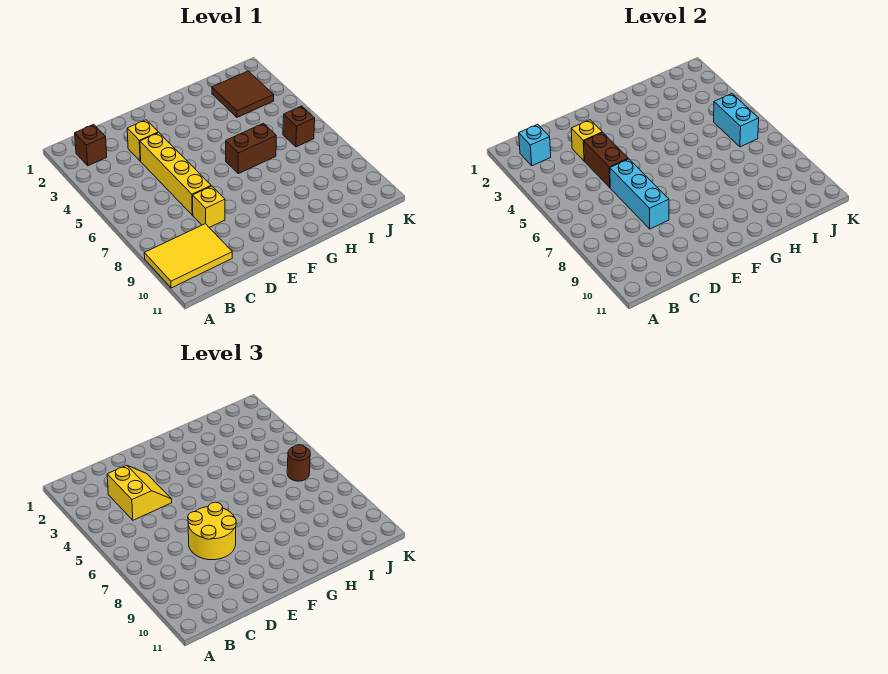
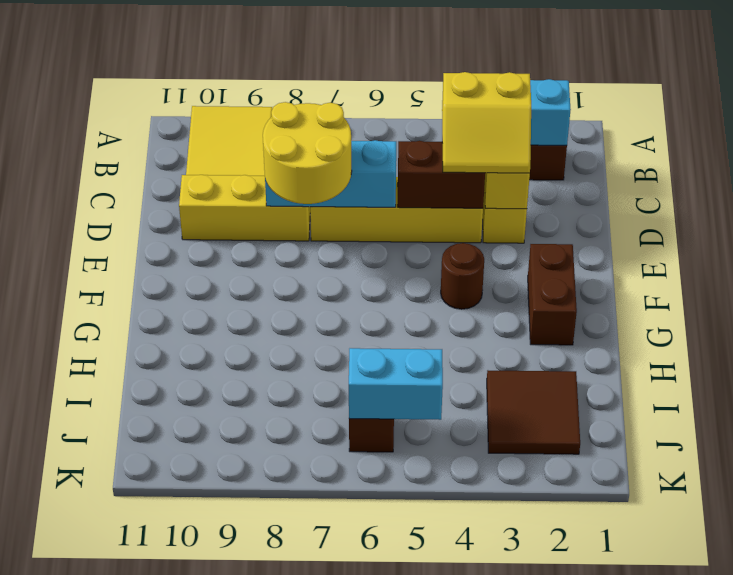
yellow brick D8 level 1 -> yellow brick D8:D10 level 1
brown brick G6:H6 level 1 -> brown brick F2:G2 level 1
brown round brick J6 level 3 -> brown round brick F4 level 1

